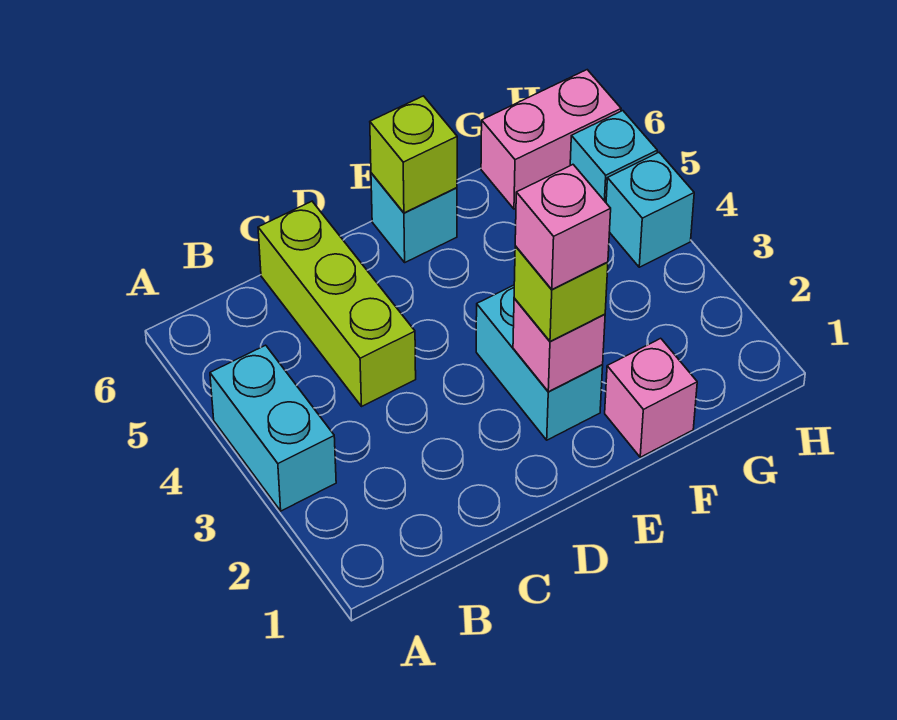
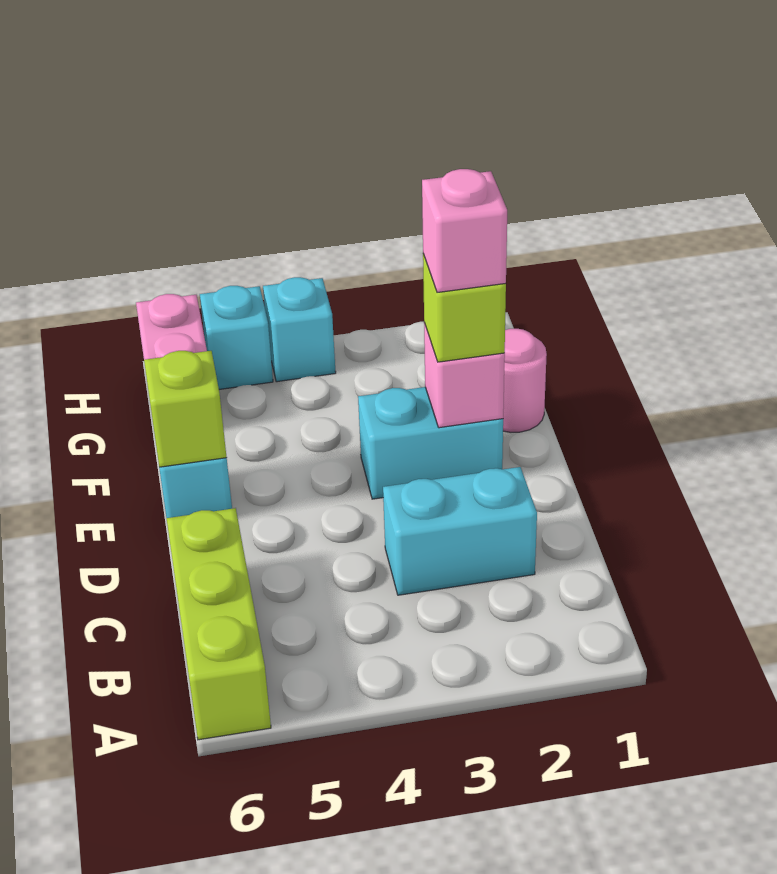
cyan brick A3:A4 level 1 -> cyan brick C2:C3 level 1
lime brick C4:C6 level 1 -> lime brick A6:C6 level 1
pink brick F1 level 1 -> pink round brick F1 level 1

